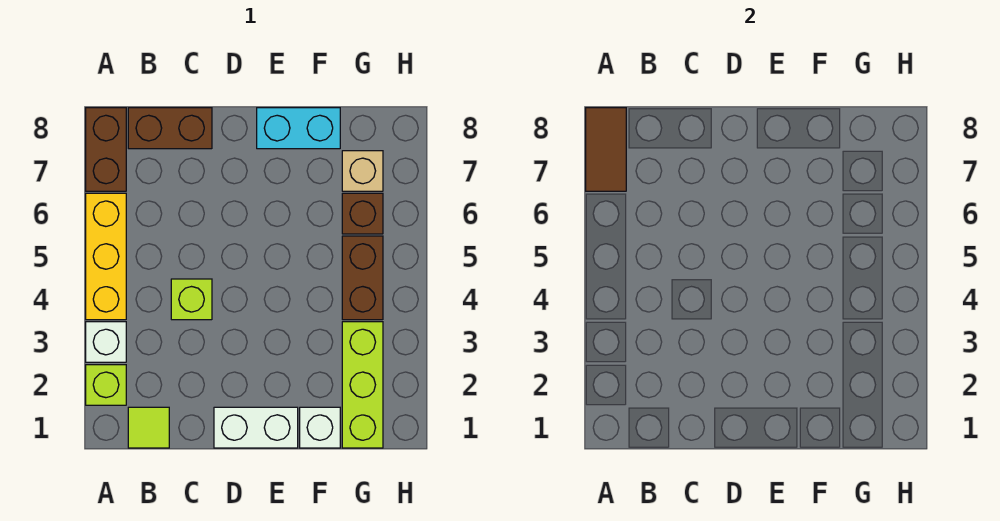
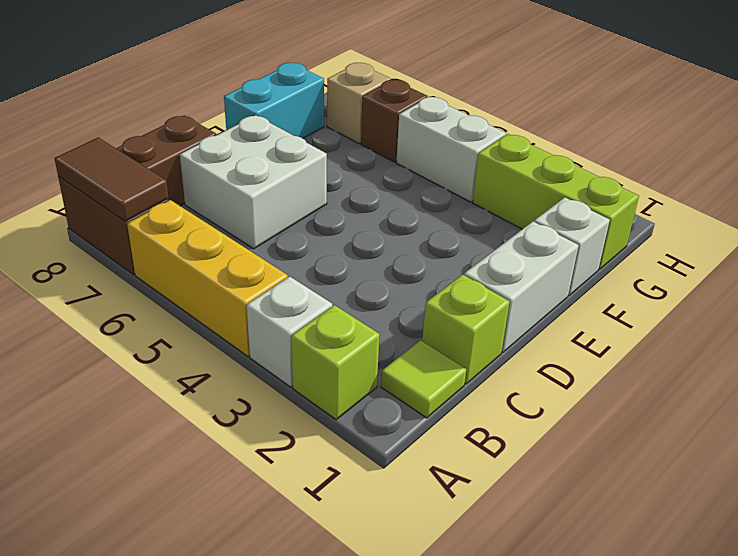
lime brick C4 level 1 -> lime brick C1 level 1
none -> white brick C6:D7 level 1
brown brick G4:G5 level 1 -> white brick G4:G5 level 1

